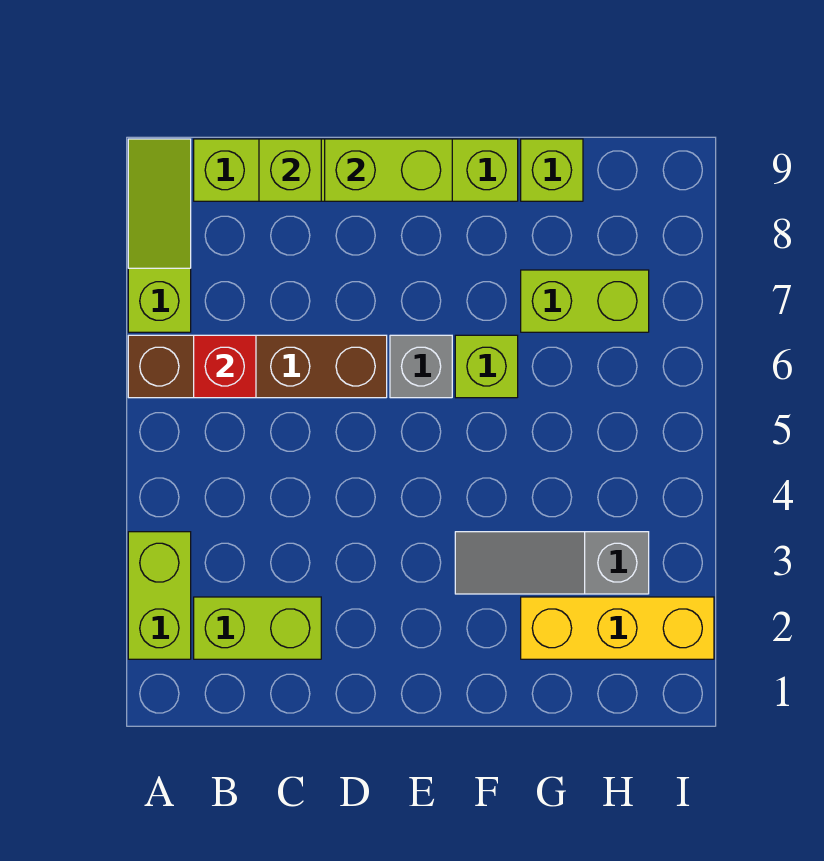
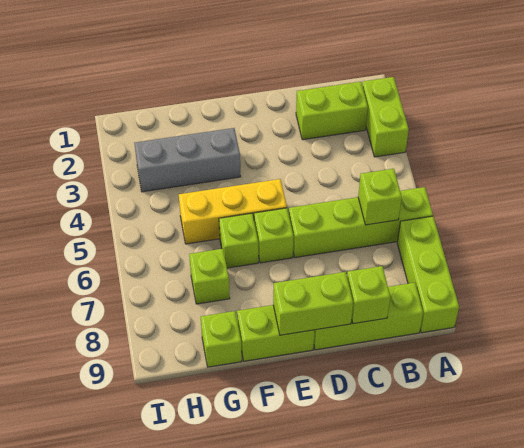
brown brick A6:D6 level 1 -> lime brick A6:D6 level 1
lime slope A7:A9 level 1 top 7 -> lime brick A7:A9 level 1
red brick B6 level 2 -> lime brick B6 level 2
grey brick E6 level 1 -> lime brick E6 level 1
grey slope F3:H3 level 1 top H -> grey brick F3:H3 level 1
yellow brick G2:I2 level 1 -> yellow brick E5:G5 level 1
lime brick G7:H7 level 1 -> lime brick G7 level 1

